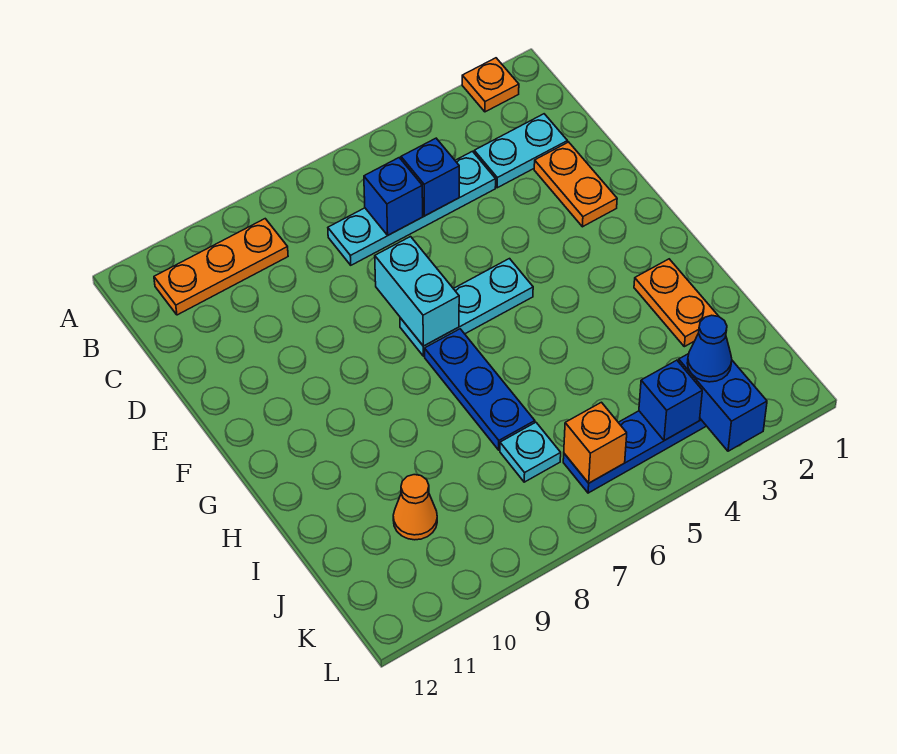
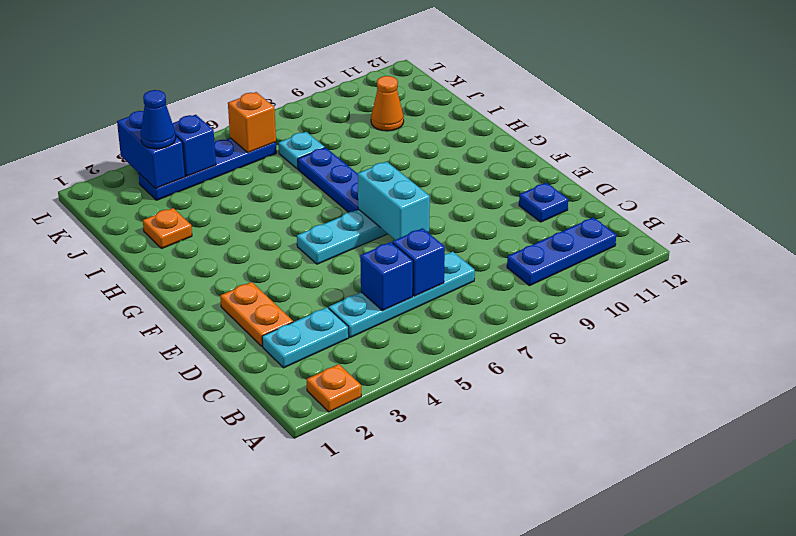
orange plate B9:B11 level 1 -> blue plate B9:B11 level 1
none -> blue plate D11 level 1
orange plate H2:I2 level 1 -> orange plate I2 level 1

